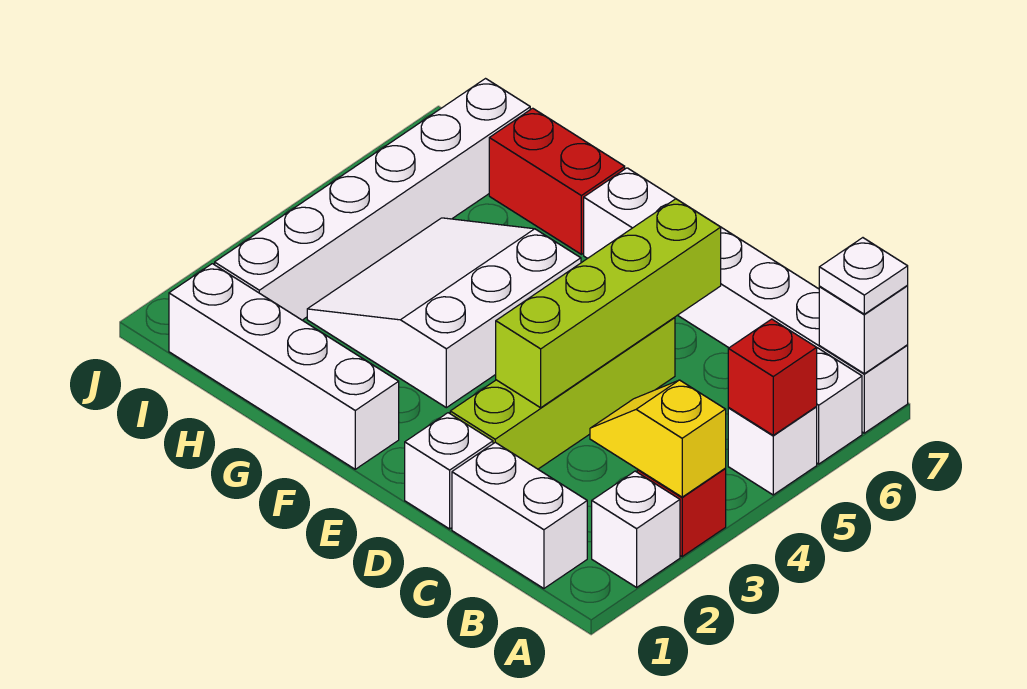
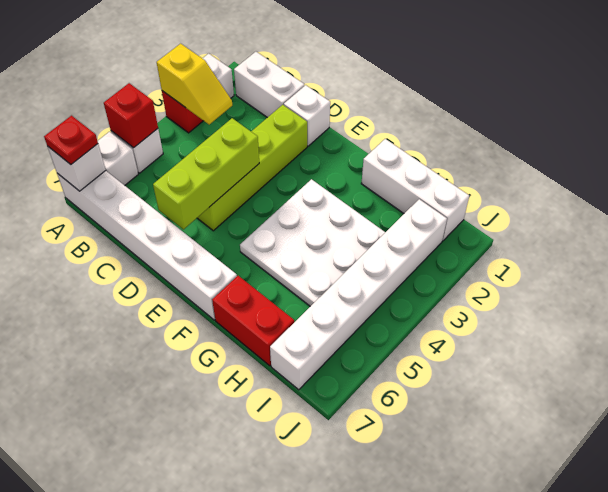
white plate A7 level 3 -> red plate A7 level 3
lime brick D3:D6 level 2 -> lime brick D4:D6 level 2
white brick F1:I1 level 1 -> white brick G1:I1 level 1
white slope F3:H5 level 1 top F -> white plate F3:H5 level 1

